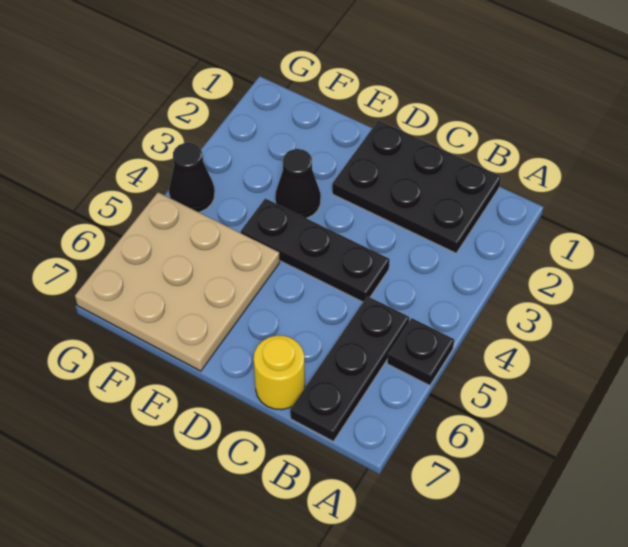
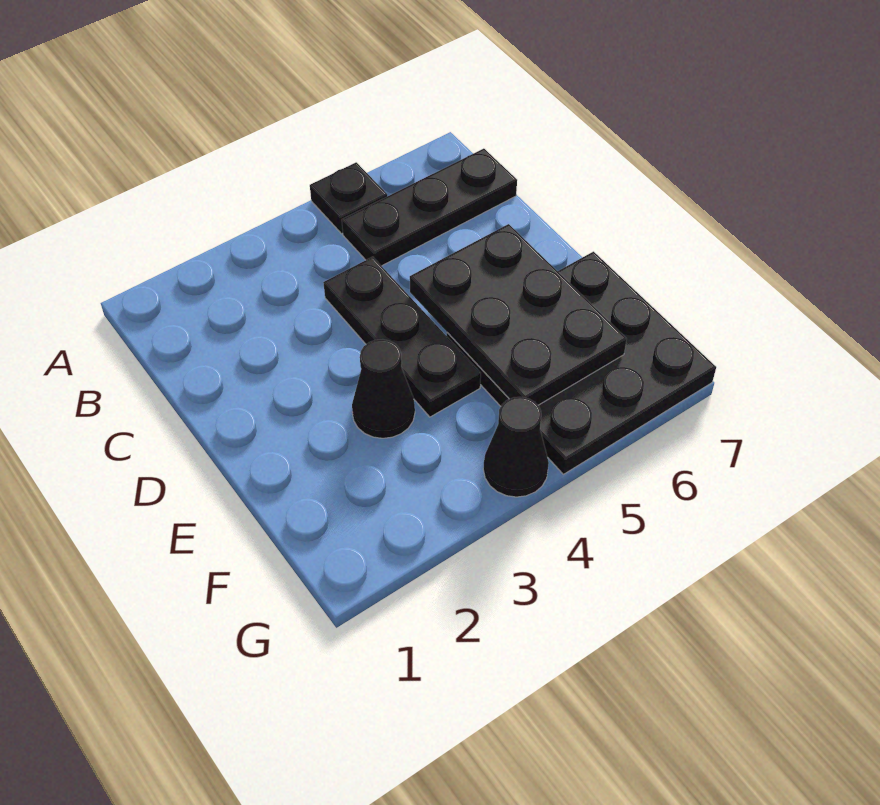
black plate B1:D2 level 1 -> black plate D5:F6 level 2
yellow round brick C7 level 1 -> none
tan plate E5:G7 level 1 -> black plate E5:G7 level 1

